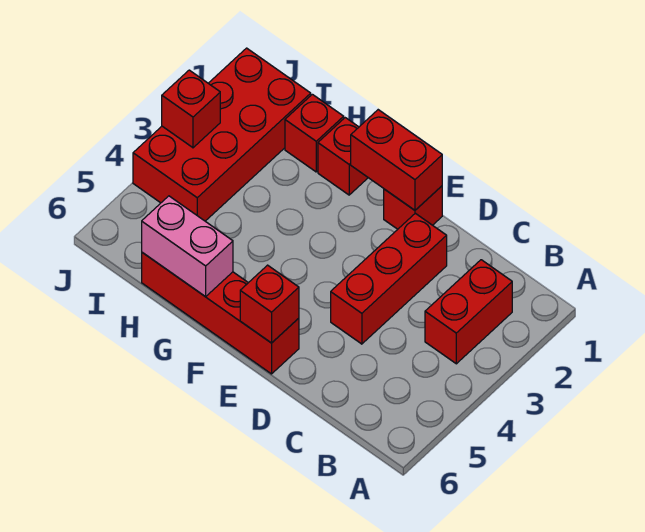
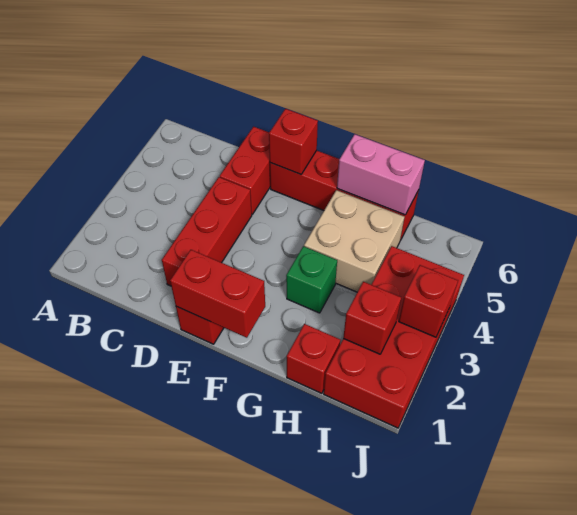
red brick B2:B3 level 1 -> red brick D5:D6 level 1
red brick G1 level 1 -> red brick I2 level 2
none -> green brick G3 level 1
none -> tan brick G4:H5 level 1

